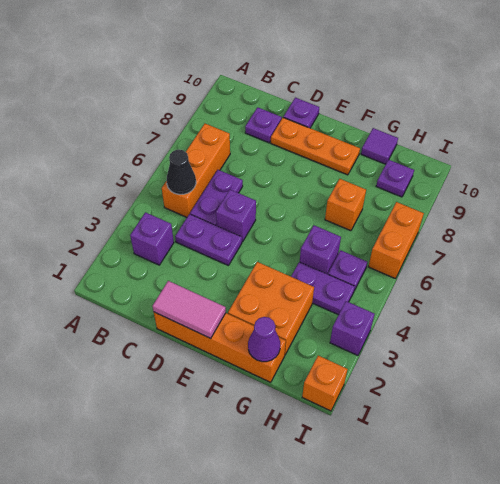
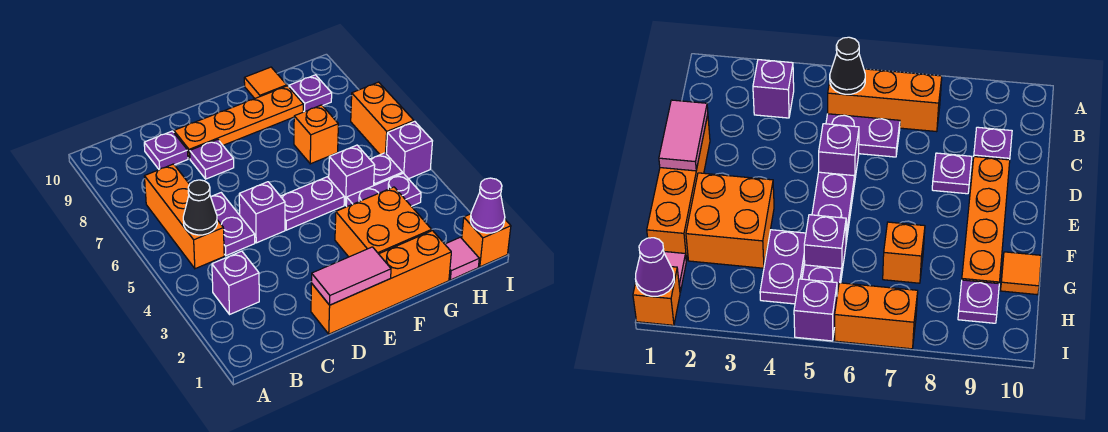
purple plate C4:D4 level 1 -> purple plate E5:F5 level 1
orange plate D9:F9 level 1 -> orange plate D9:G9 level 1
purple plate D10 level 1 -> purple plate D8 level 1
purple cone G1 level 2 -> purple cone I1 level 2
purple tile G10 level 1 -> orange tile G10 level 1
none -> pink tile H1 level 1
purple brick I3 level 1 -> purple brick I5 level 1

